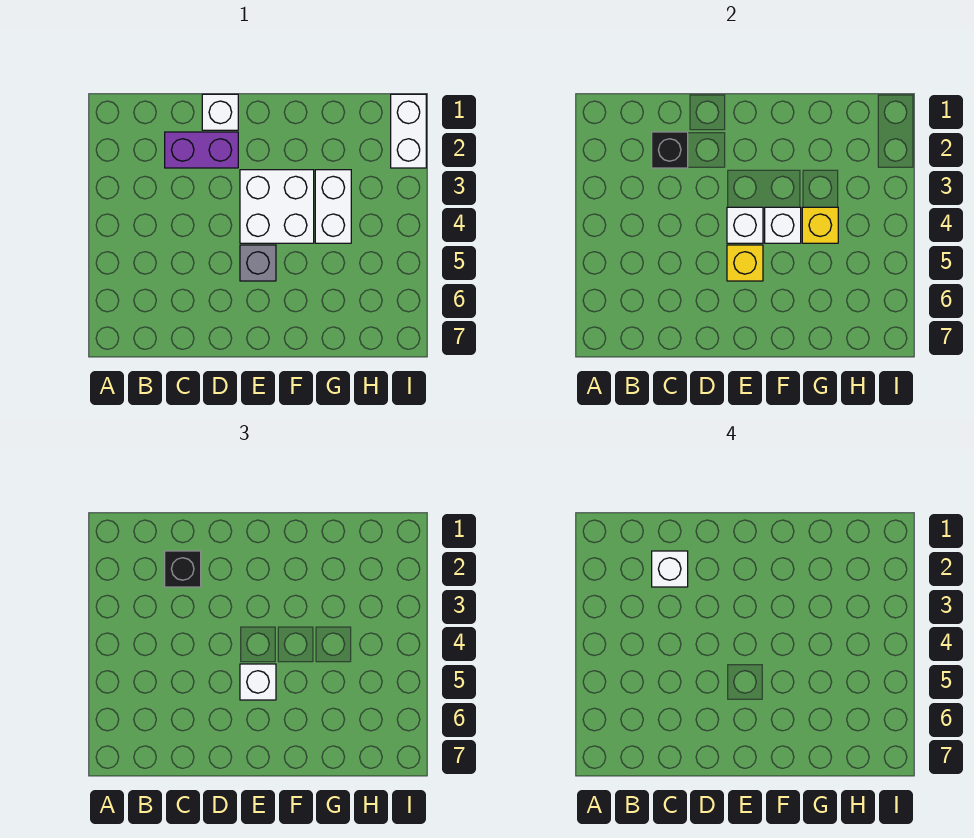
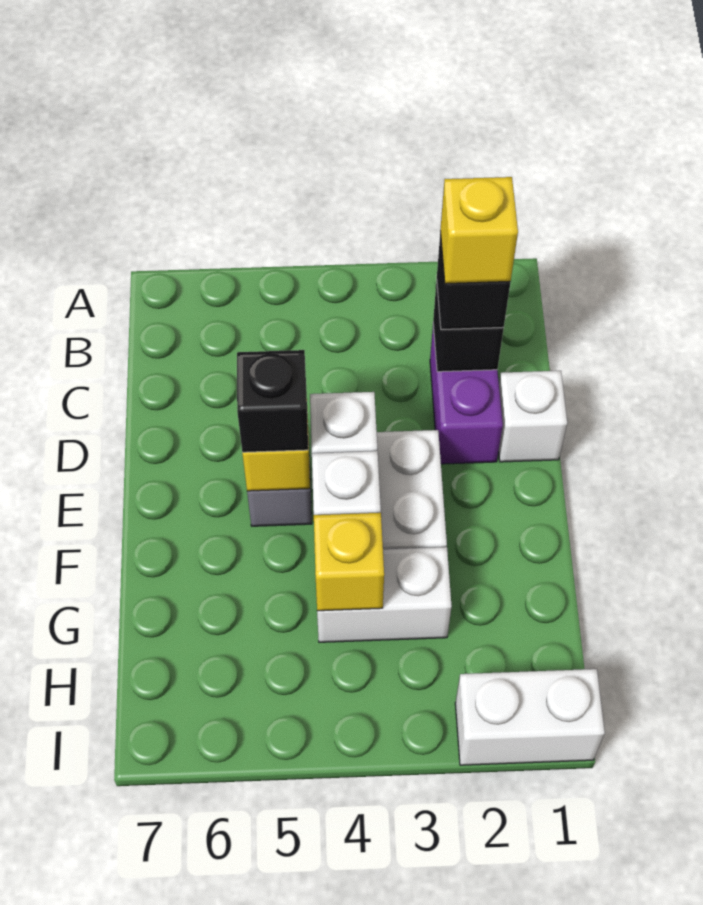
white brick C2 level 4 -> yellow brick C2 level 4
white brick E5 level 3 -> black brick E5 level 3

